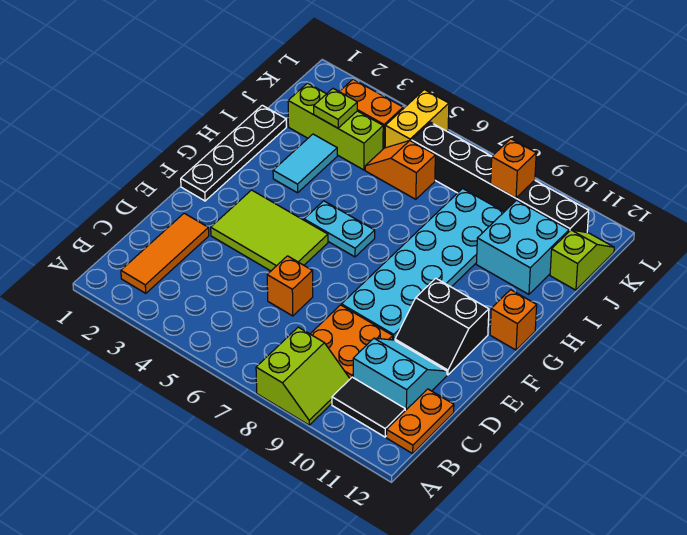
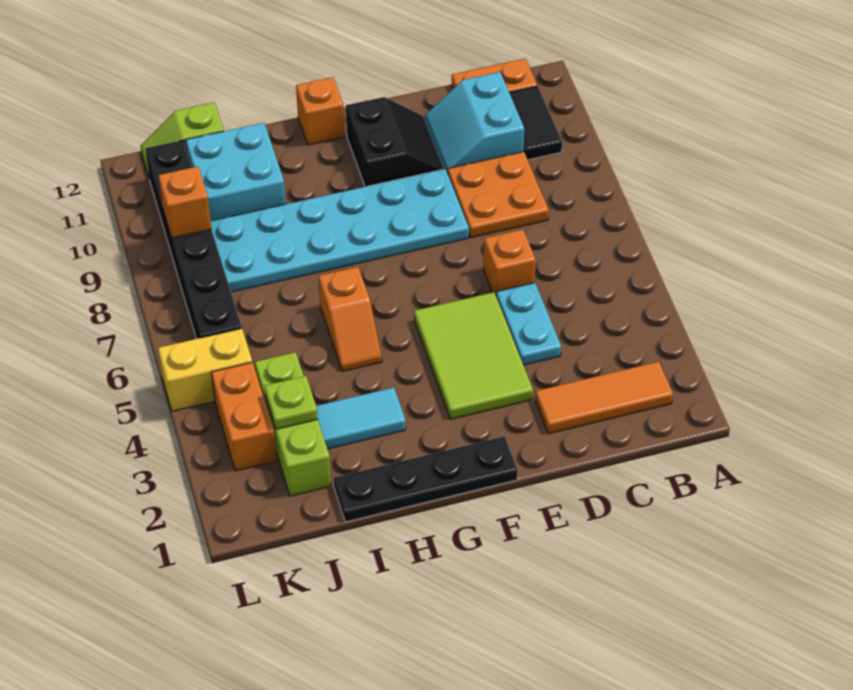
lime slope A8:B9 level 1 top 8 -> none
cyan plate G5:G6 level 1 -> cyan plate D4:D5 level 1
orange slope J5:J6 level 1 top 6 -> orange slope H5:H6 level 1 top 6

